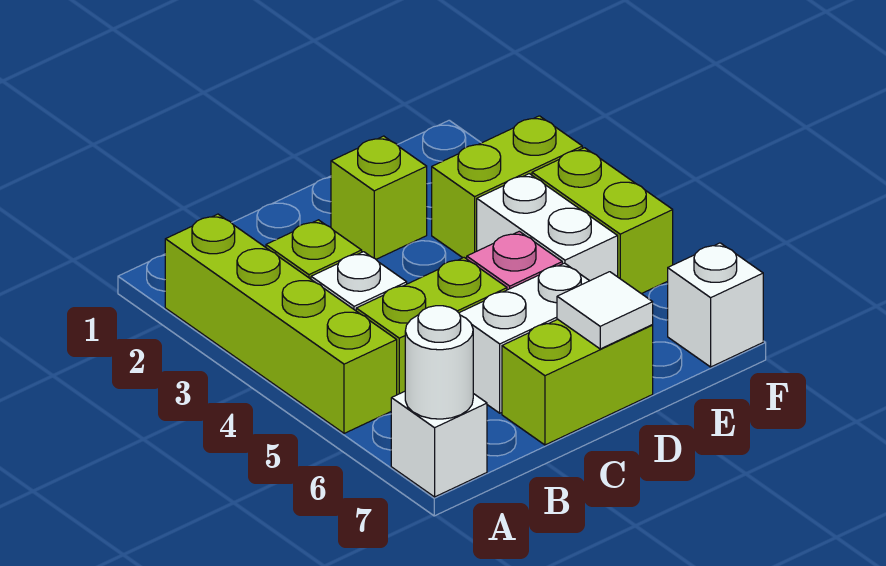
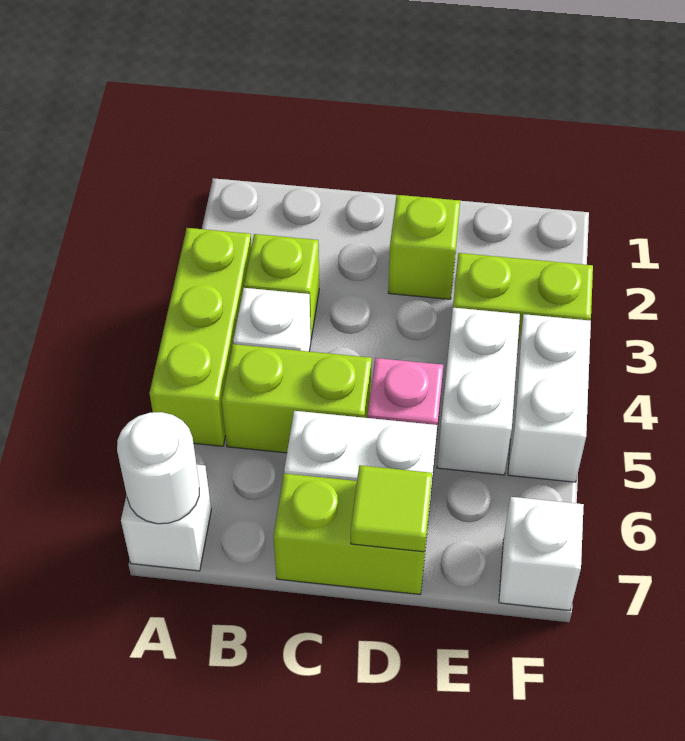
lime brick A2:A5 level 1 -> lime brick A3:A5 level 1
white tile D7 level 2 -> lime tile D7 level 2
lime brick F4:F5 level 1 -> white brick F4:F5 level 1

